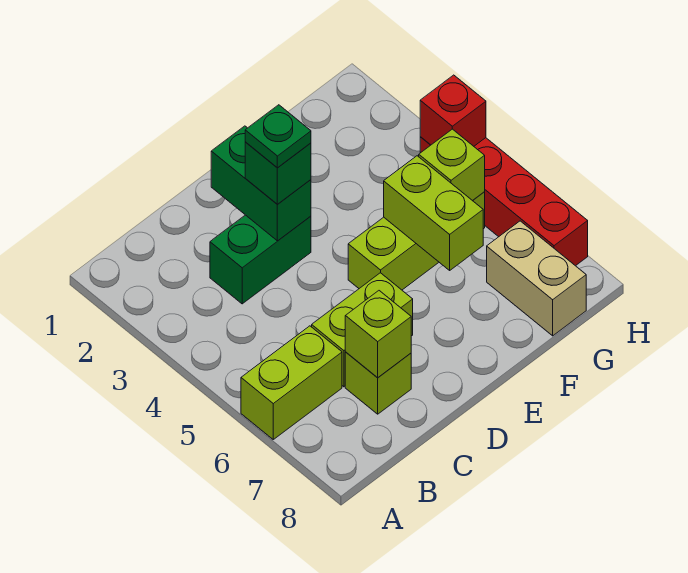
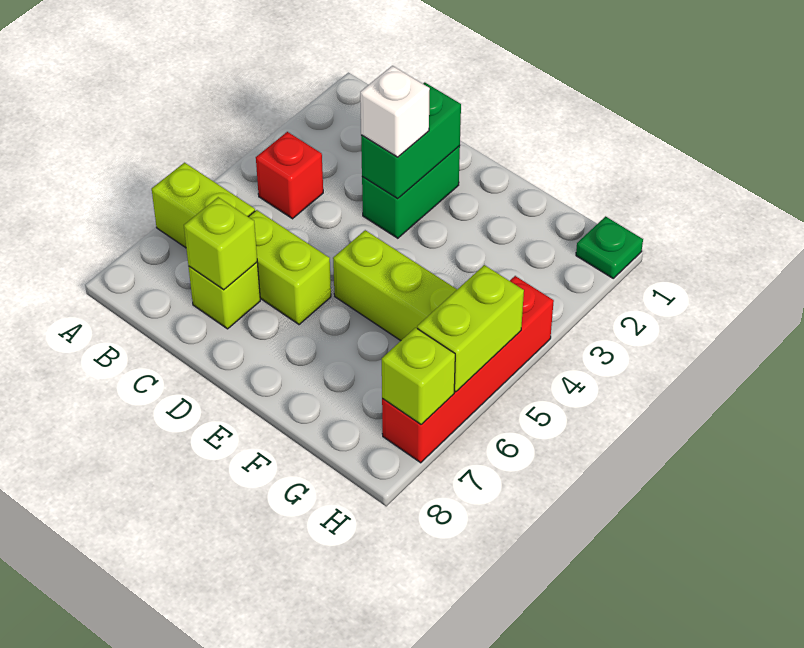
green brick C3:D3 level 1 -> green brick D2:D3 level 1
green brick D3 level 3 -> white brick D3 level 3
green plate D3 level 4 -> green plate H1 level 1
lime brick F5:F6 level 2 -> lime brick H5:H6 level 2
lime brick G5 level 2 -> lime brick H7 level 2
tan brick G7:G8 level 1 -> none
red brick H4 level 2 -> red brick B4 level 1

